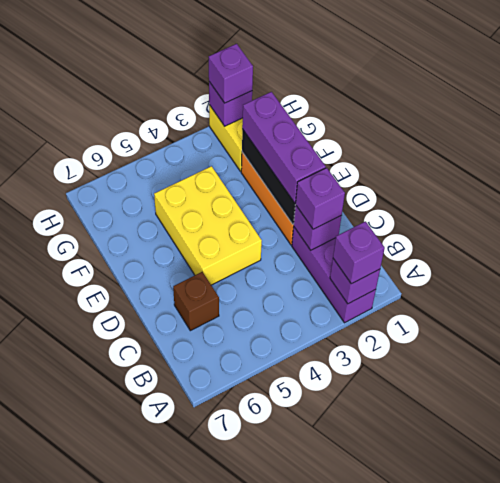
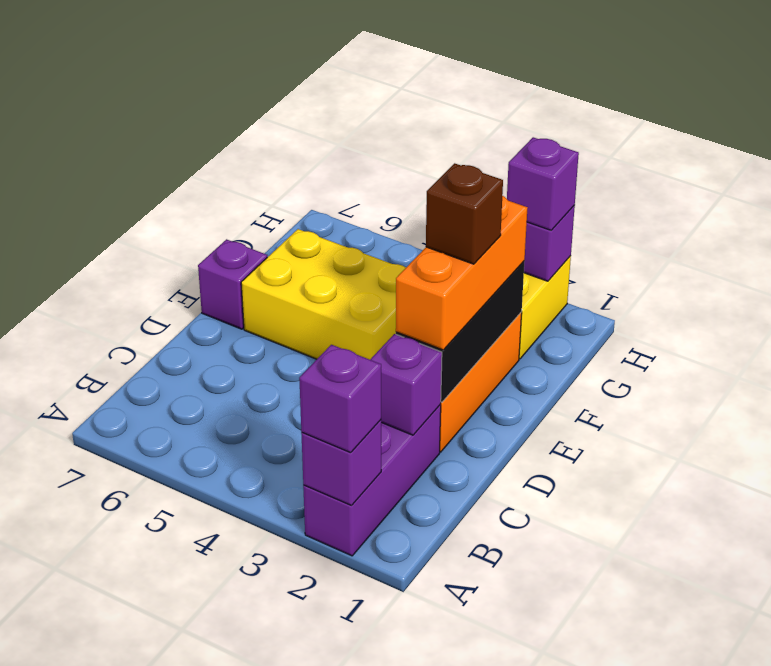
purple brick C2 level 3 -> purple brick E7 level 1
brown brick C6 level 1 -> brown brick E2 level 4
purple brick D2:F2 level 3 -> orange brick D2:F2 level 3
yellow brick D4:F5 level 1 -> yellow brick E4:F6 level 1

